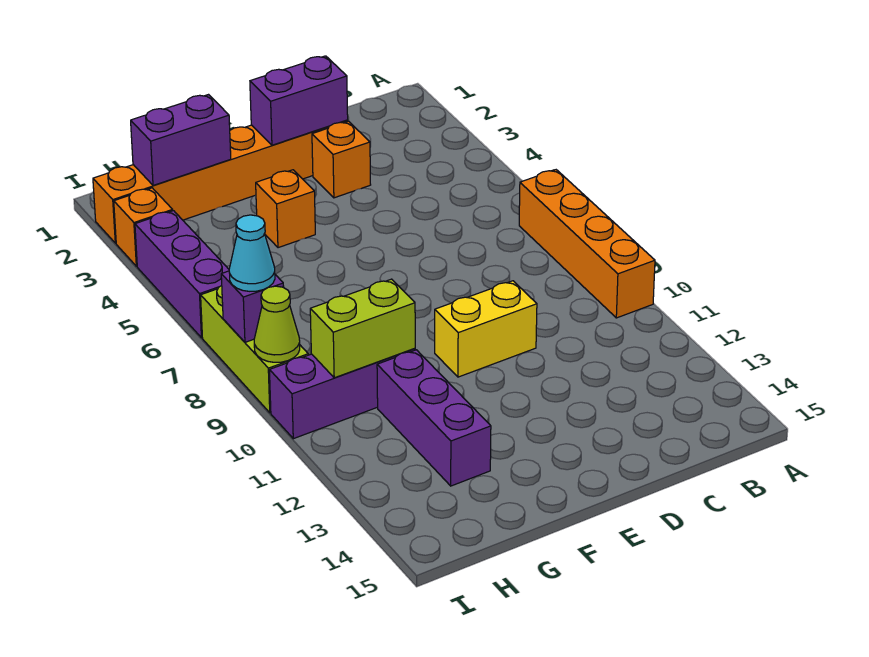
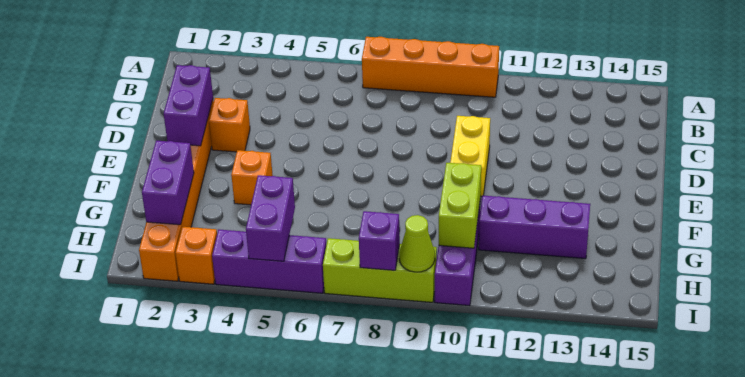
none -> purple brick H5:I5 level 2
cyan cone I8 level 3 -> none

